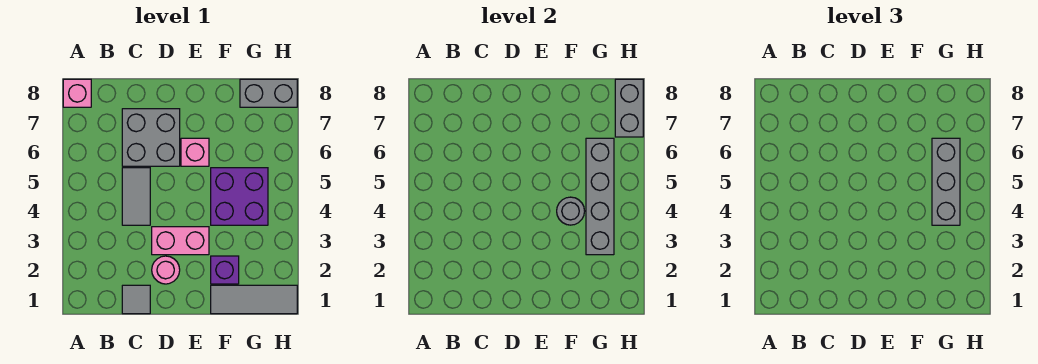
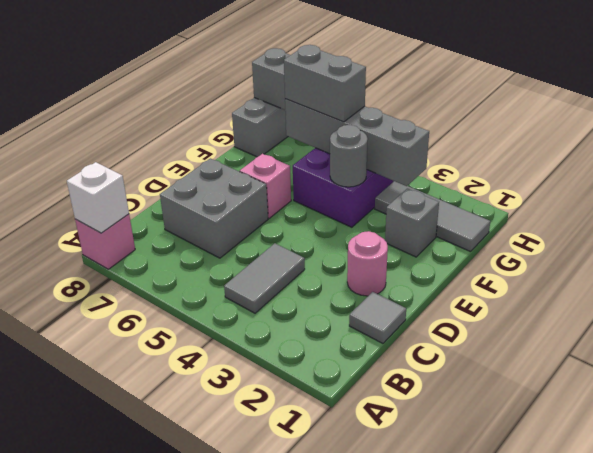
none -> white brick A8 level 2
grey tile C4:C5 level 1 -> grey tile B4:C4 level 1
pink brick D3:E3 level 1 -> none
grey tile F1:H1 level 1 -> grey tile G1:G3 level 1
purple brick F2 level 1 -> grey brick F2 level 1
grey brick G4:G6 level 3 -> grey brick G5:G6 level 3

